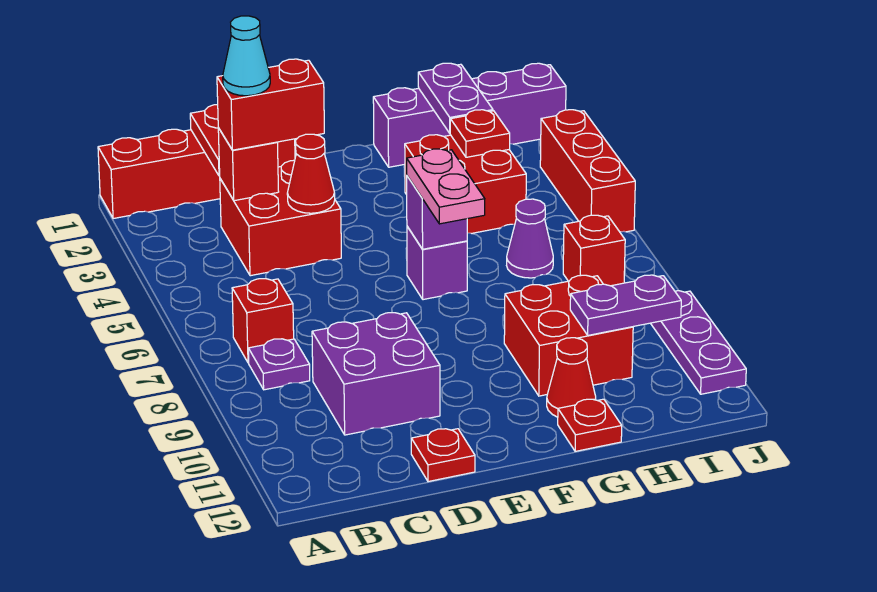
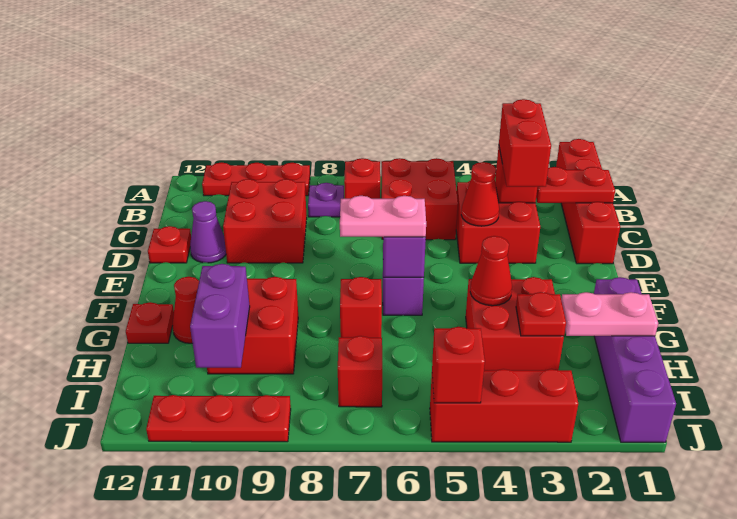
none -> red plate A9:A11 level 1
none -> red brick B5:C6 level 1
cyan cone C3 level 4 -> none
purple brick C9:D10 level 1 -> red brick C9:D10 level 1
none -> red cone G4 level 2
none -> red brick G7 level 1
purple plate H1:H2 level 2 -> pink plate H1:H2 level 2
purple cone H6 level 1 -> purple cone D11 level 1
purple plate H10:I10 level 2 -> purple brick H10:I10 level 2
none -> red brick J5 level 2
purple plate J9:J11 level 1 -> red plate J9:J11 level 1

